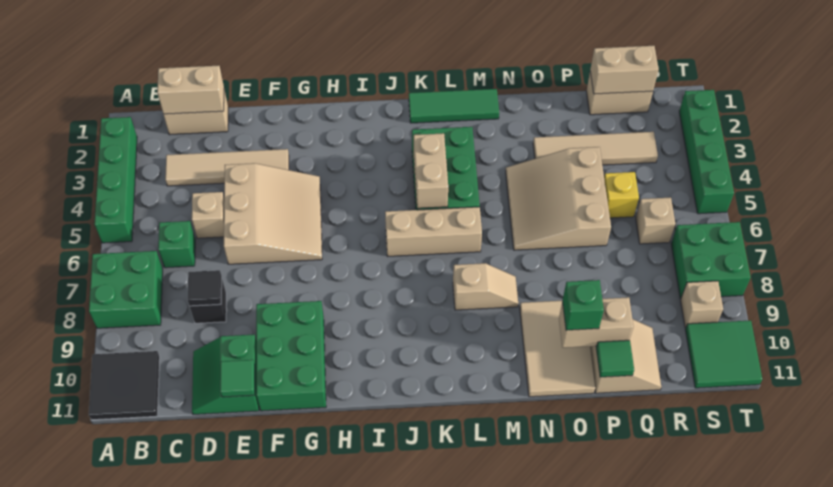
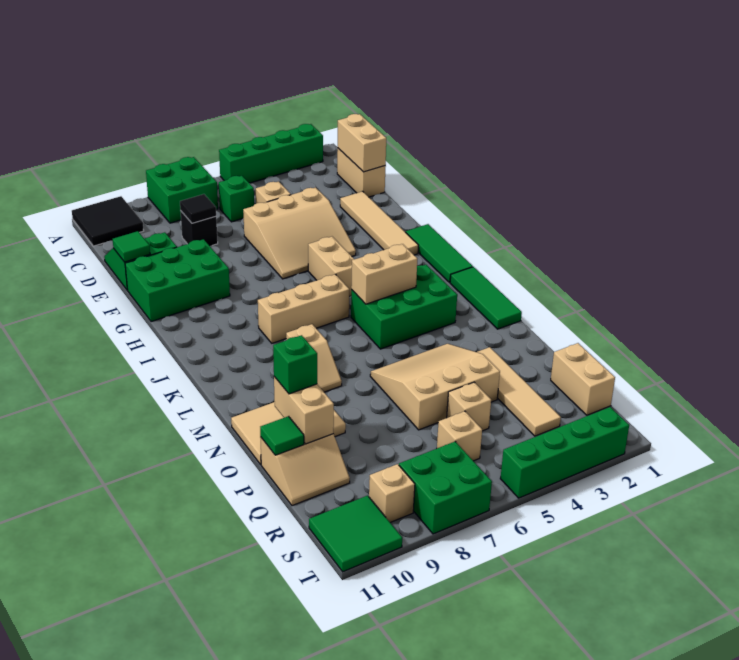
tan tile C3:F3 level 1 -> tan tile E2:H2 level 1
none -> green tile H1:J1 level 1
tan brick J6:L6 level 1 -> tan brick J6:J8 level 1
tan brick Q1:R1 level 2 -> tan brick H5:I5 level 1
yellow brick Q5 level 1 -> tan brick Q5 level 1

